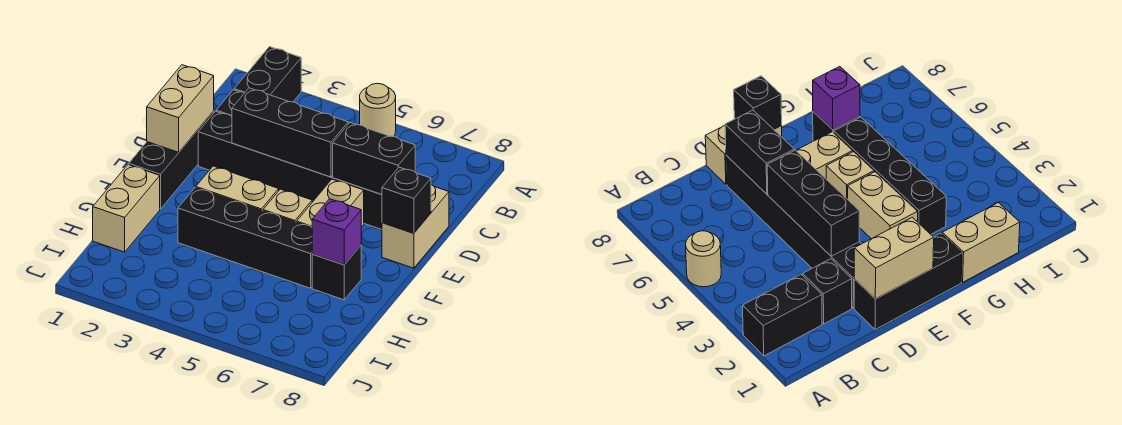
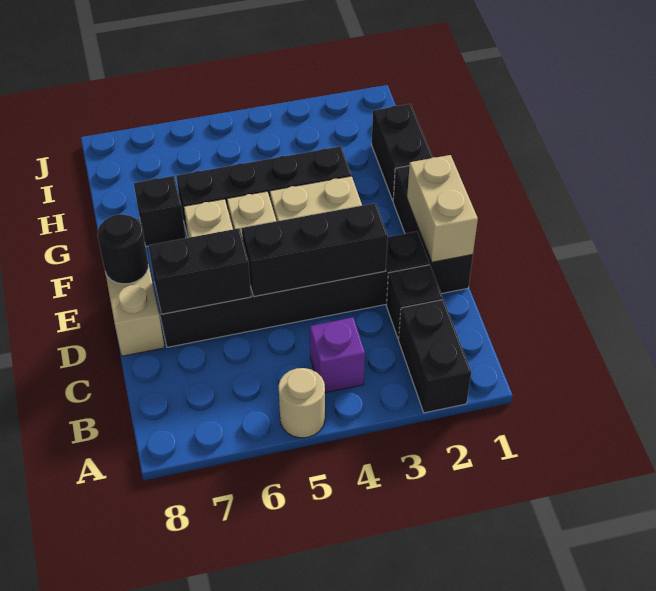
black brick E8 level 2 -> black round brick E8 level 2
tan brick G1:H1 level 1 -> black brick G1:H1 level 1
purple brick G7 level 2 -> purple brick B4 level 1

